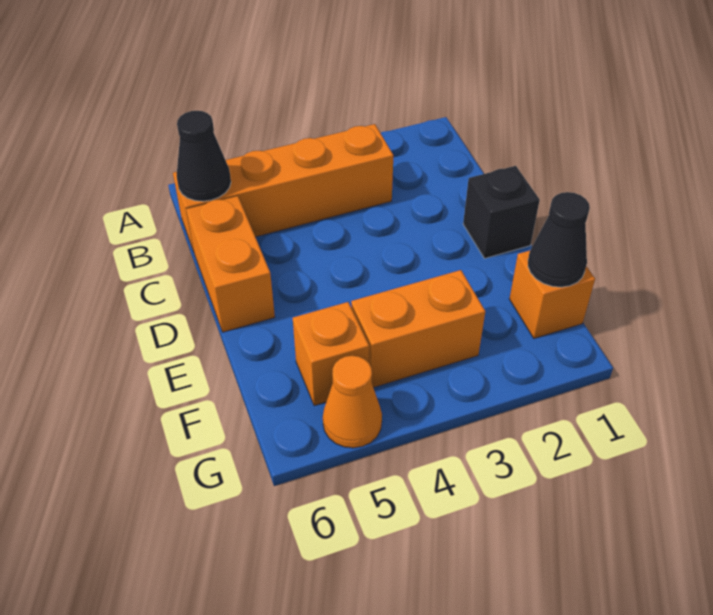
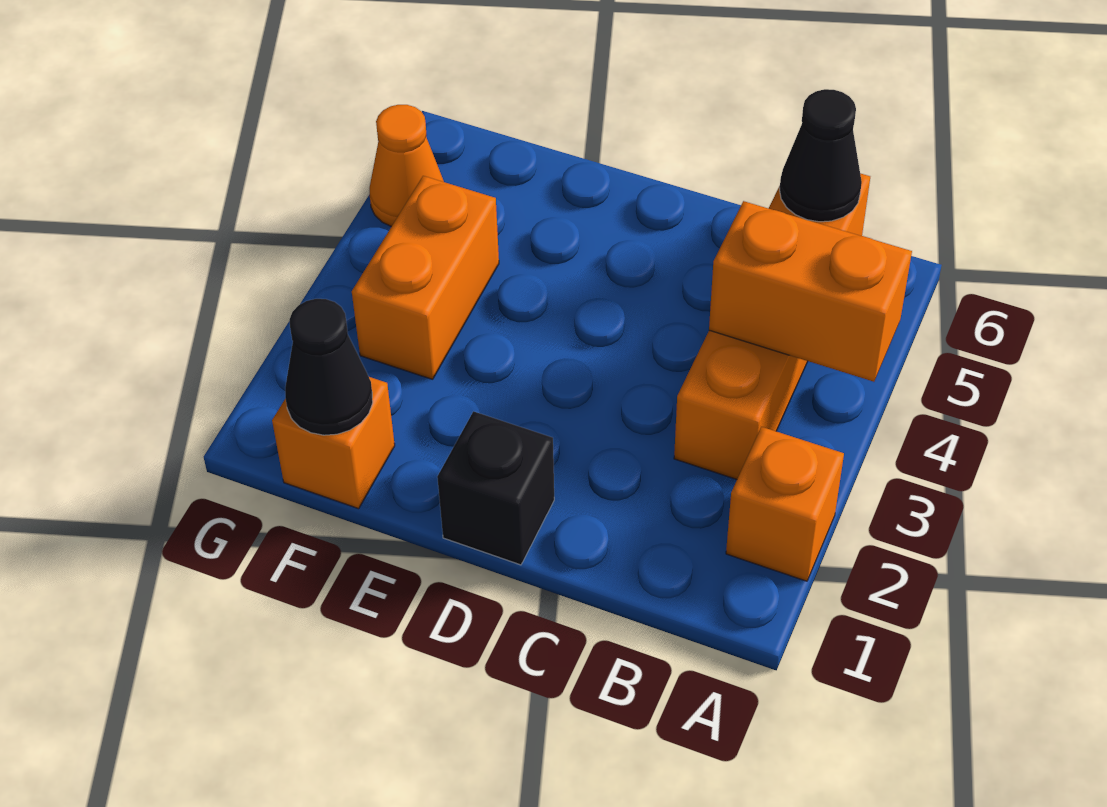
orange brick C6:D6 level 1 -> orange brick A4:B4 level 2
orange brick F5 level 1 -> orange brick A2 level 1

